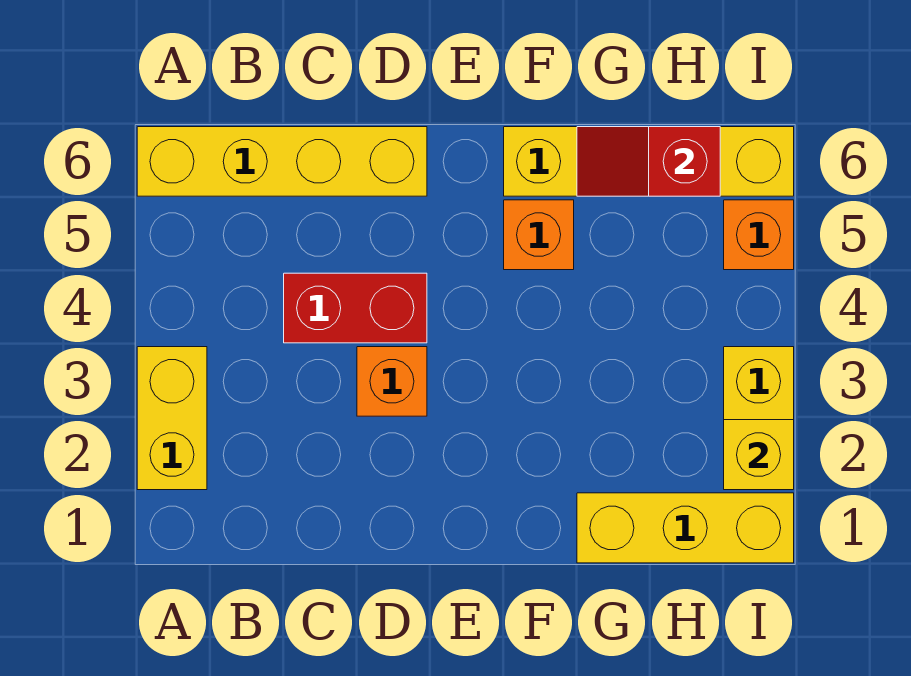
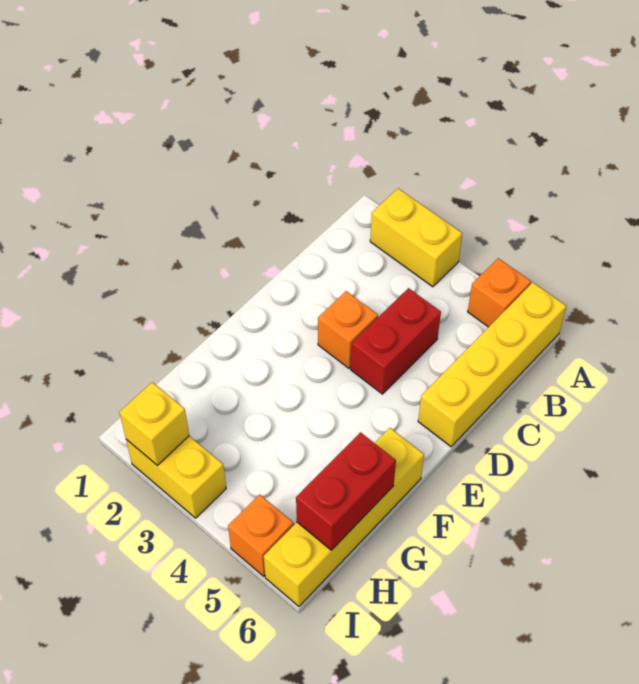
orange brick F5 level 1 -> orange brick A5 level 1
yellow brick G1:I1 level 1 -> none
red slope G6:H6 level 2 top H -> red brick G6:H6 level 2

